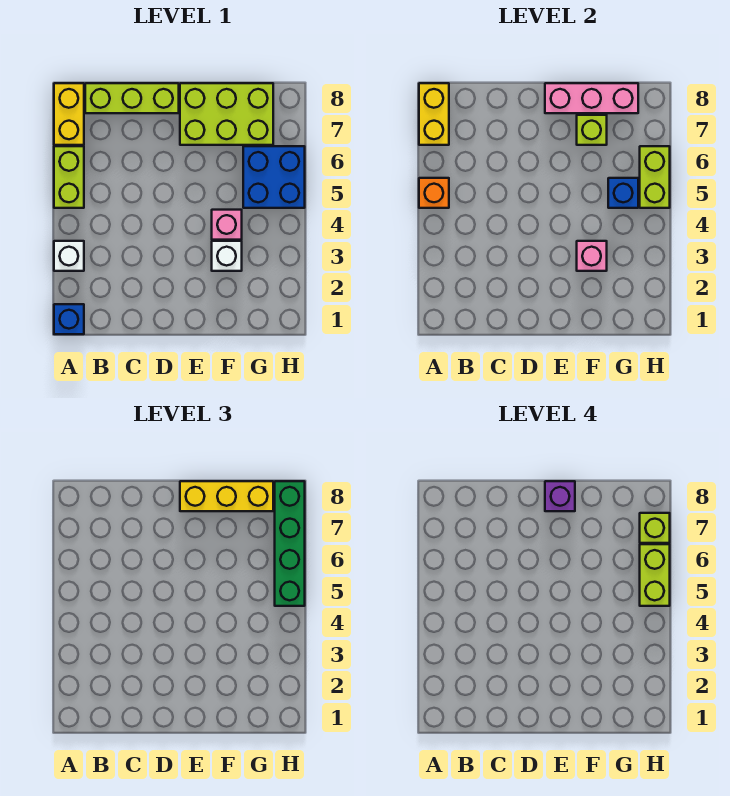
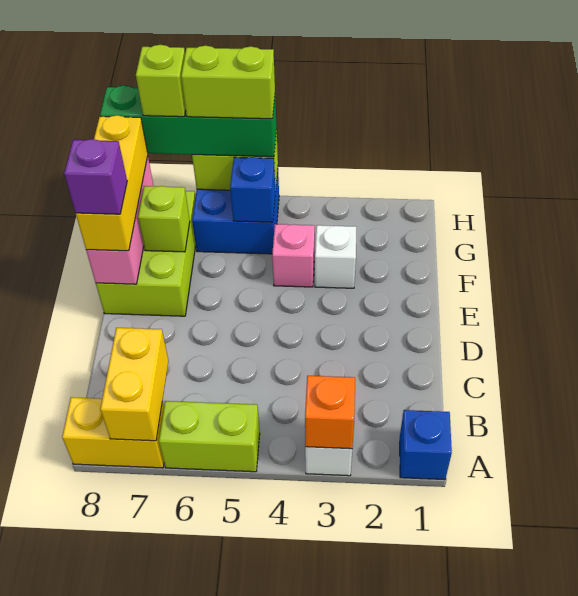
orange brick A5 level 2 -> orange brick A3 level 2
yellow brick A7:A8 level 2 -> yellow brick A7:B7 level 2
lime brick B8:D8 level 1 -> none
pink brick F3 level 2 -> none

